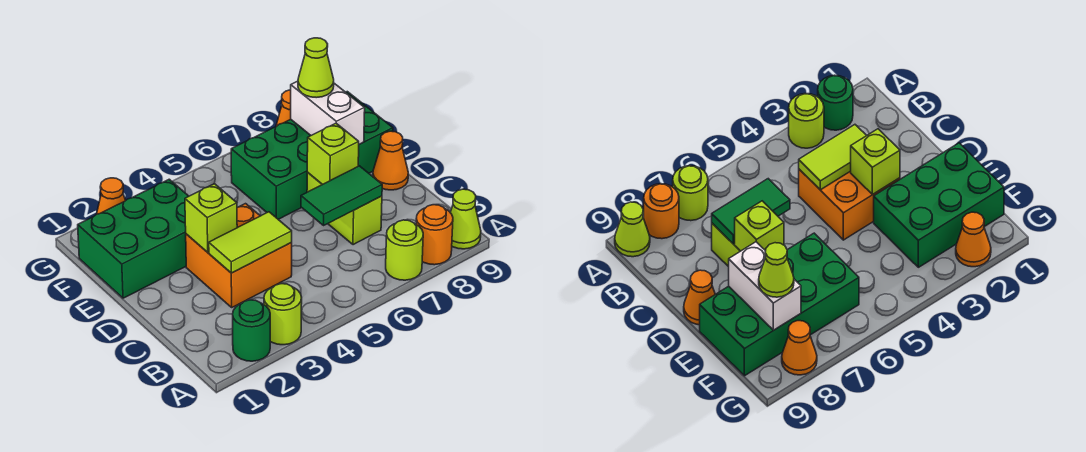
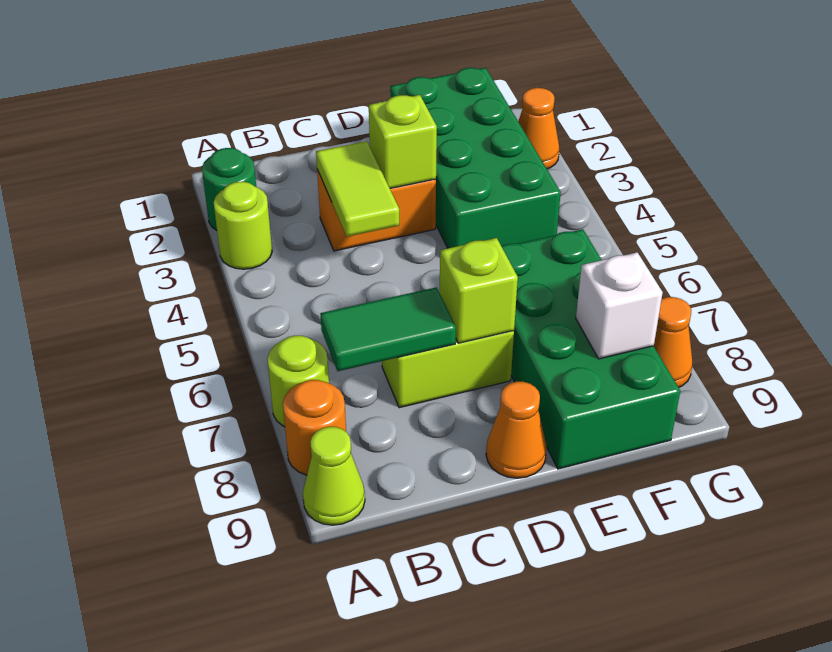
orange brick C3:D4 level 1 -> orange brick C3:D3 level 1
green tile C6:C7 level 2 -> green tile B7:C7 level 2
green brick E1:F3 level 1 -> green brick E1:F4 level 1
white brick E8:F8 level 2 -> white brick F8 level 2
lime cone F8 level 3 -> none

